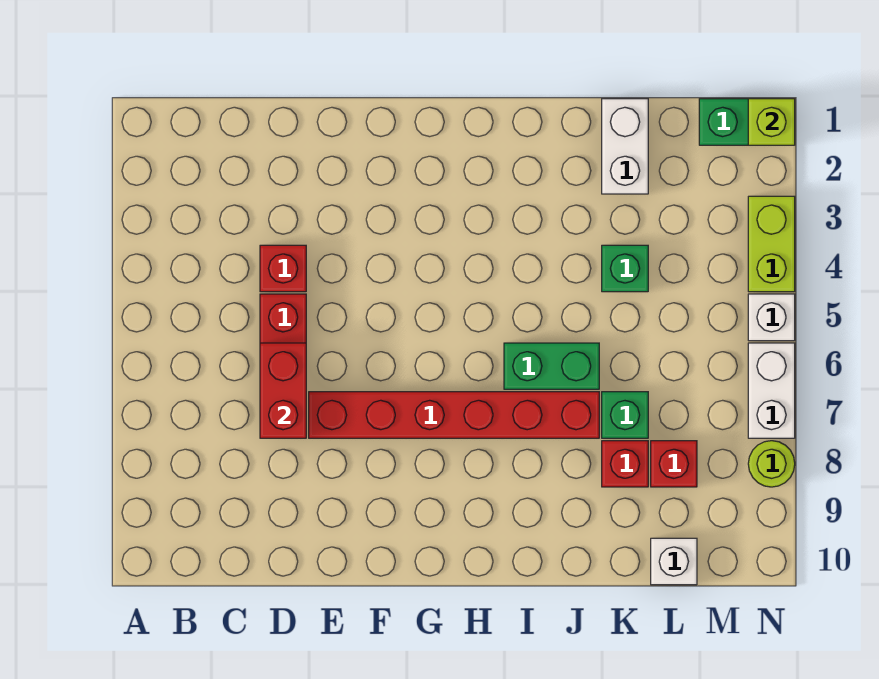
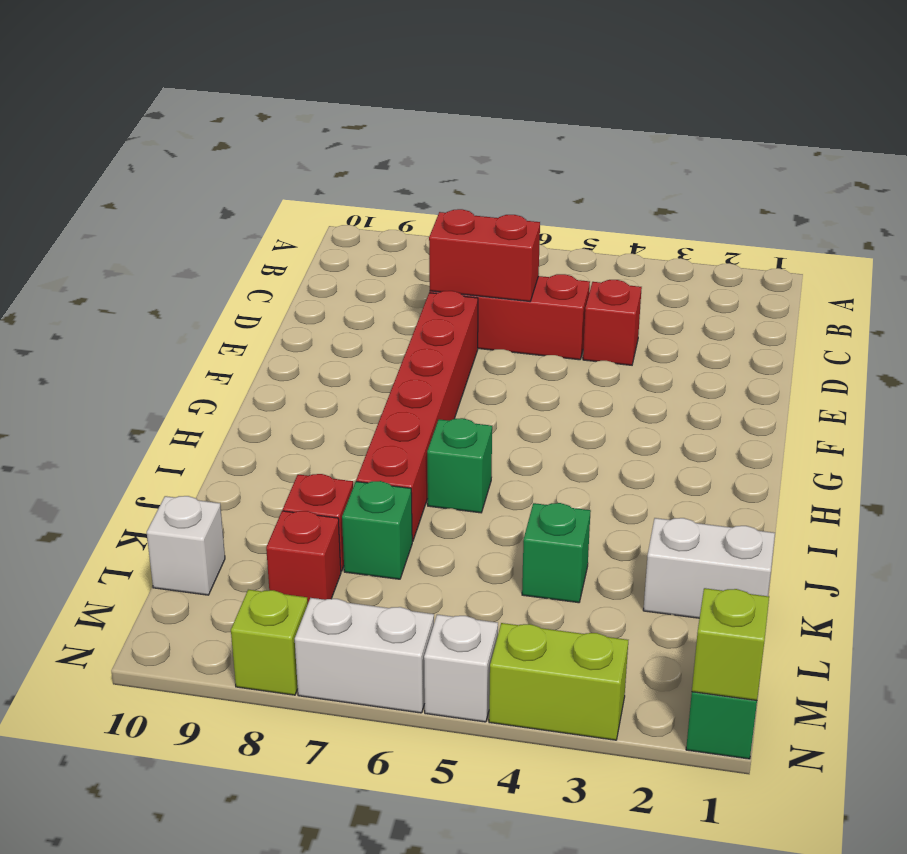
green brick I6:J6 level 1 -> green brick I6 level 1
lime round brick N8 level 1 -> lime brick N8 level 1

